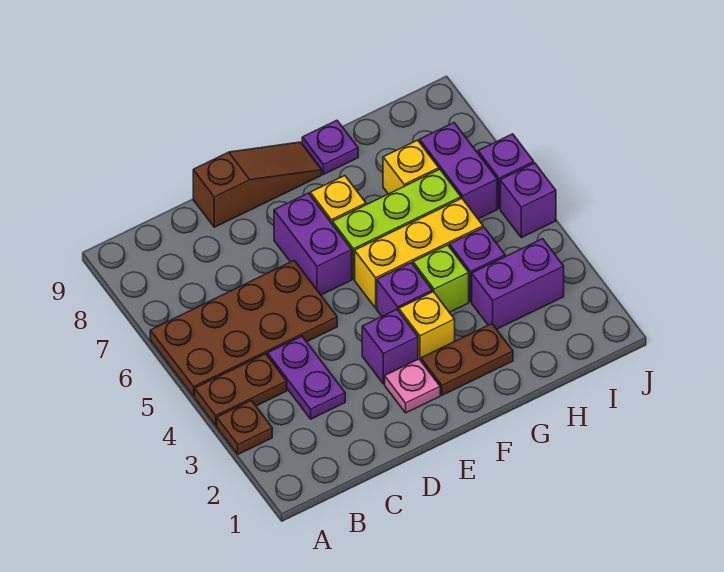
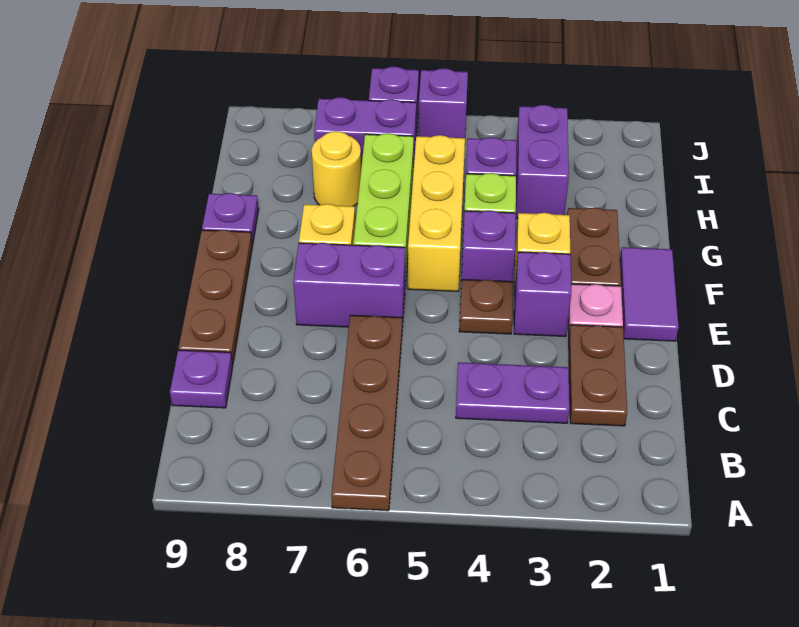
brown plate A3 level 1 -> brown plate E4 level 1
brown plate A4:B4 level 1 -> brown plate C2:D2 level 1
brown plate A5:D6 level 1 -> brown plate A6:D6 level 1
none -> purple plate C9 level 1
brown slope D9:F9 level 1 top D -> brown plate D9:F9 level 1
none -> purple tile E1:F1 level 1
yellow brick H7 level 1 -> yellow round brick H7 level 1

